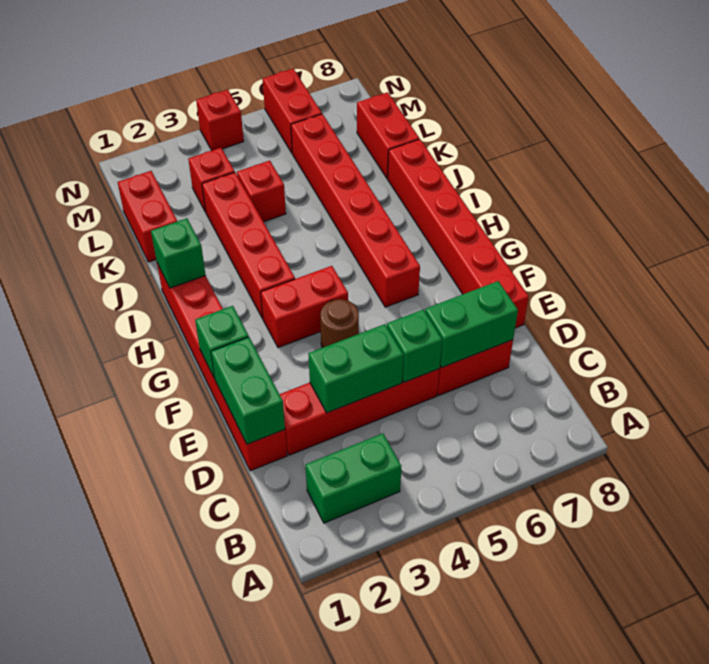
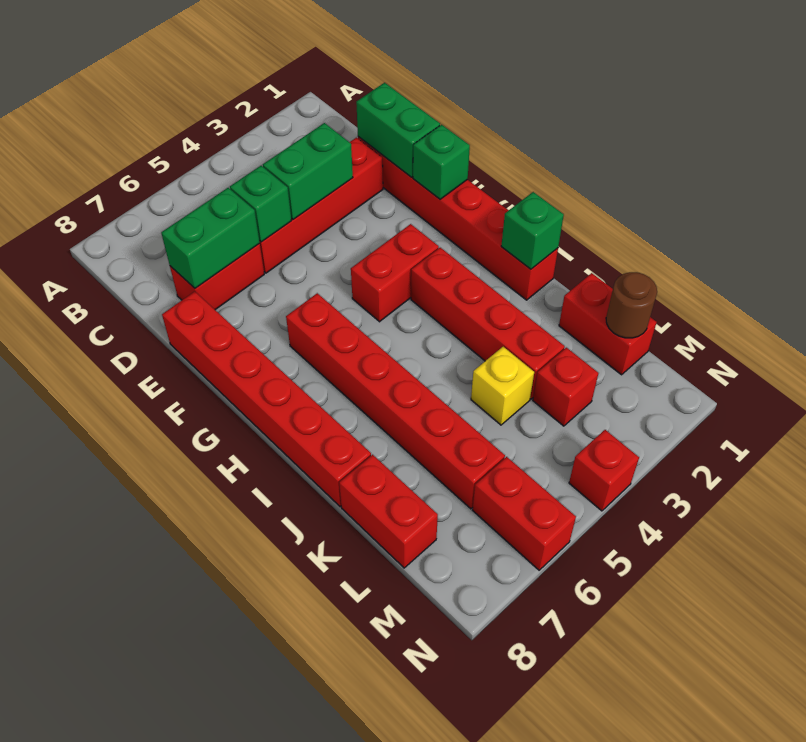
green brick B2:B3 level 1 -> none
brown round brick F4 level 1 -> brown round brick L1 level 2
red brick K4 level 1 -> yellow brick K4 level 1

